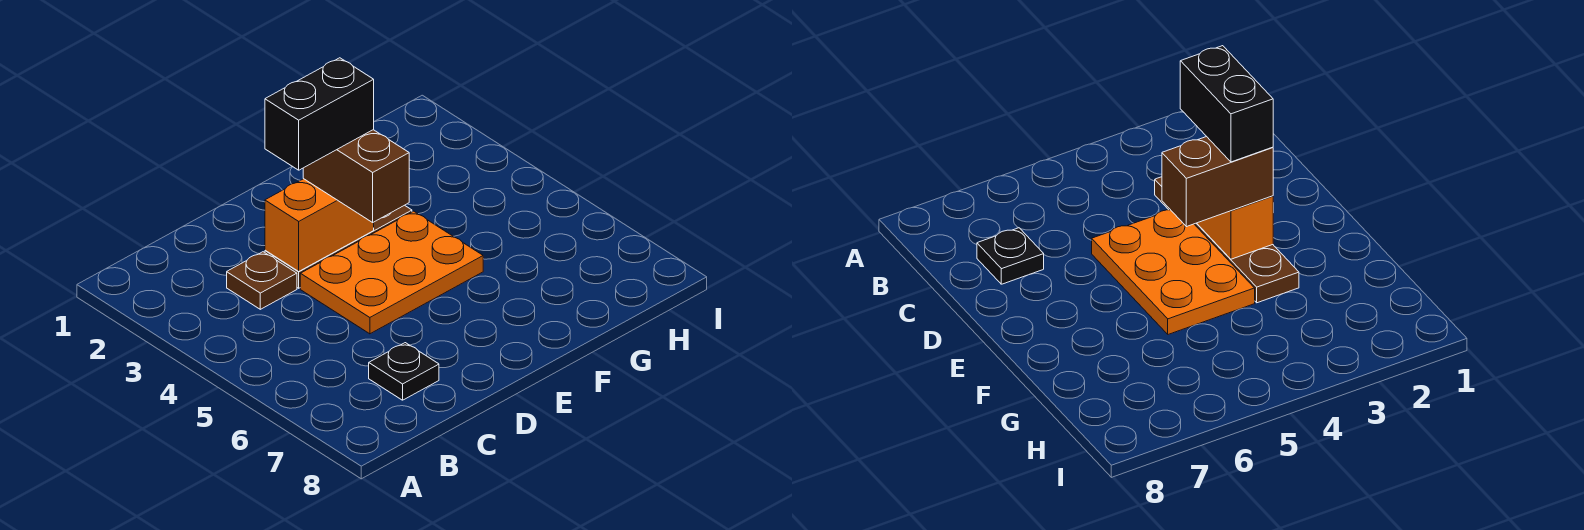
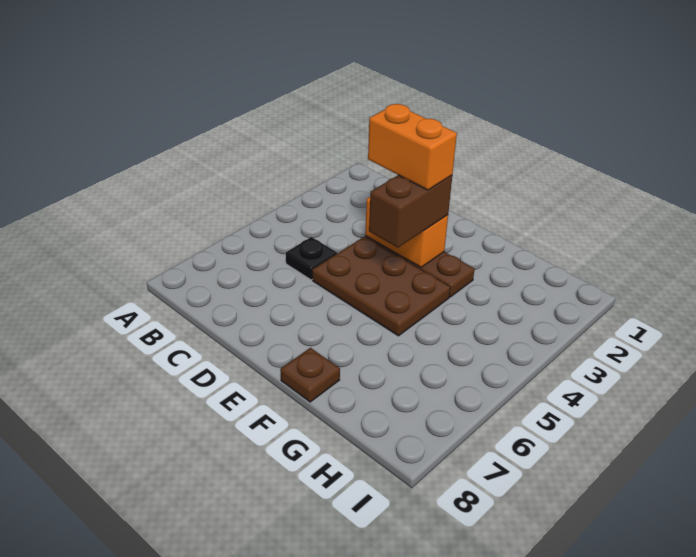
brown plate C3 level 1 -> brown plate F8 level 1
black plate C7 level 1 -> black plate C5 level 1
black brick D3:E3 level 4 -> orange brick D3:E3 level 4
orange plate D4:F5 level 1 -> brown plate D4:F5 level 1

